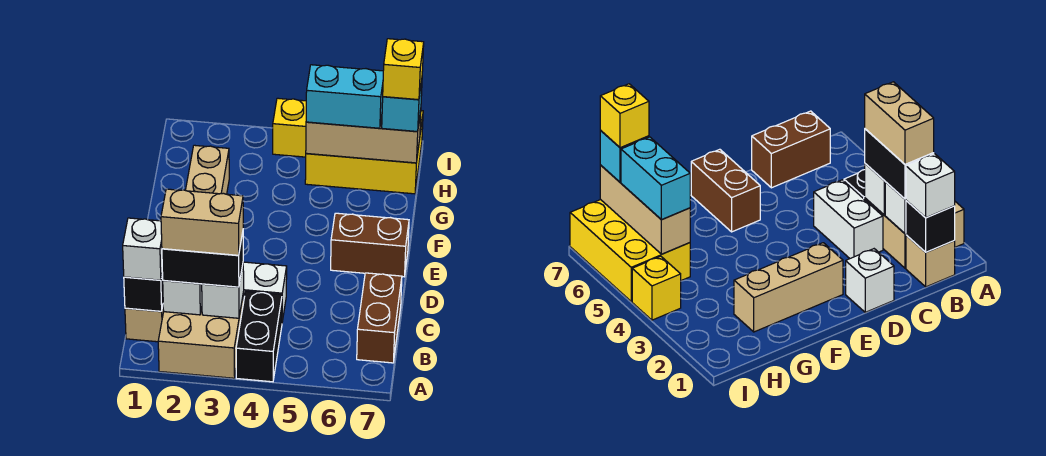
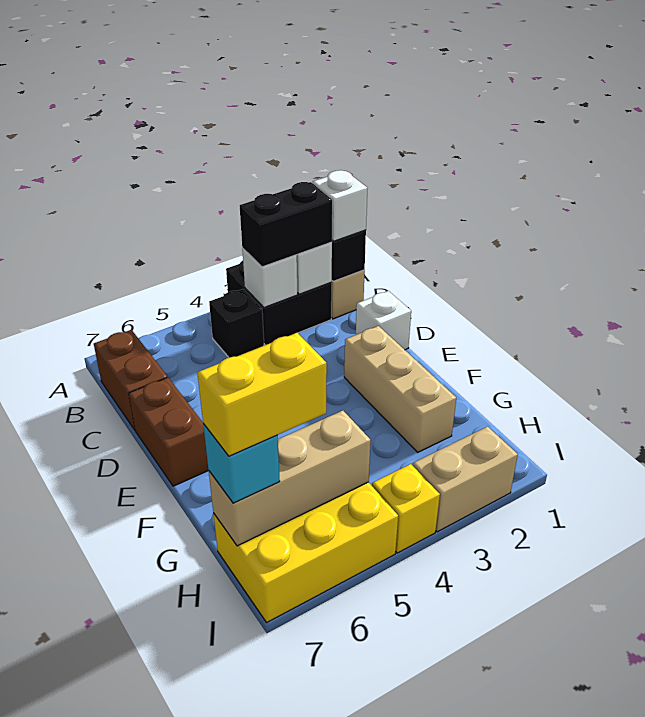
tan brick A2:B3 level 1 -> black brick A2:B3 level 1
black brick A4:B4 level 1 -> black brick B4 level 1
tan brick B2:B3 level 4 -> tan brick I2:I3 level 1
white brick C3:C4 level 1 -> none
brown brick E6:E7 level 1 -> brown brick D7:E7 level 1
cyan brick H5:H6 level 3 -> none
yellow brick H7 level 4 -> yellow brick H6:H7 level 4

